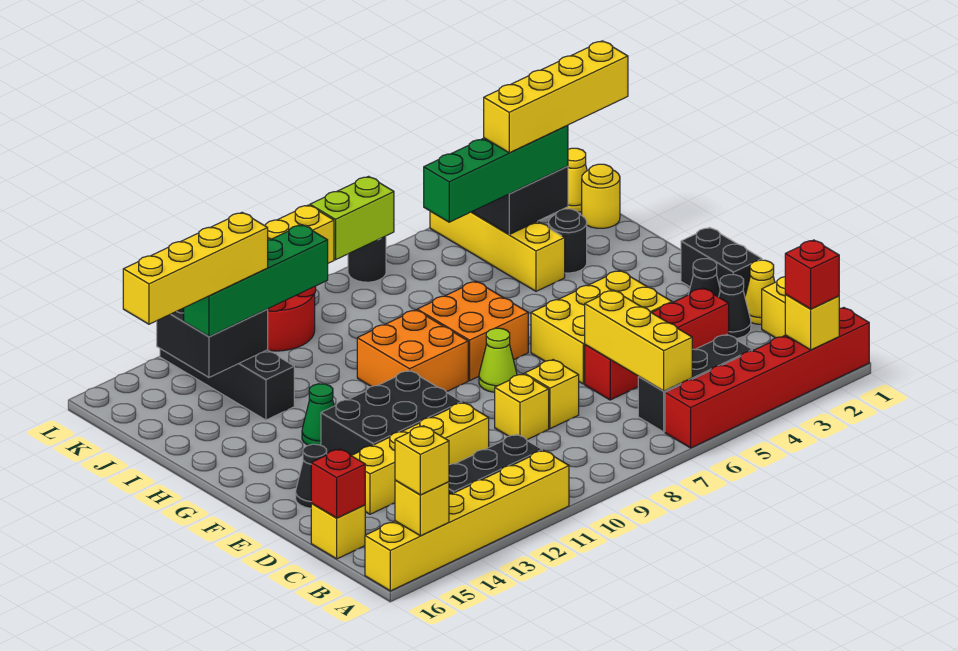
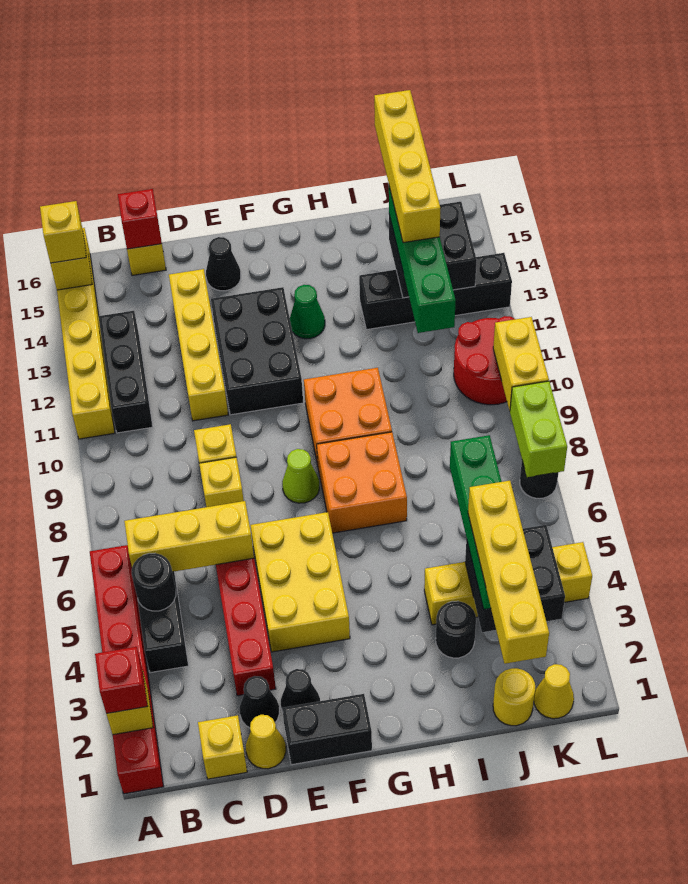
none -> black round brick B5 level 2

